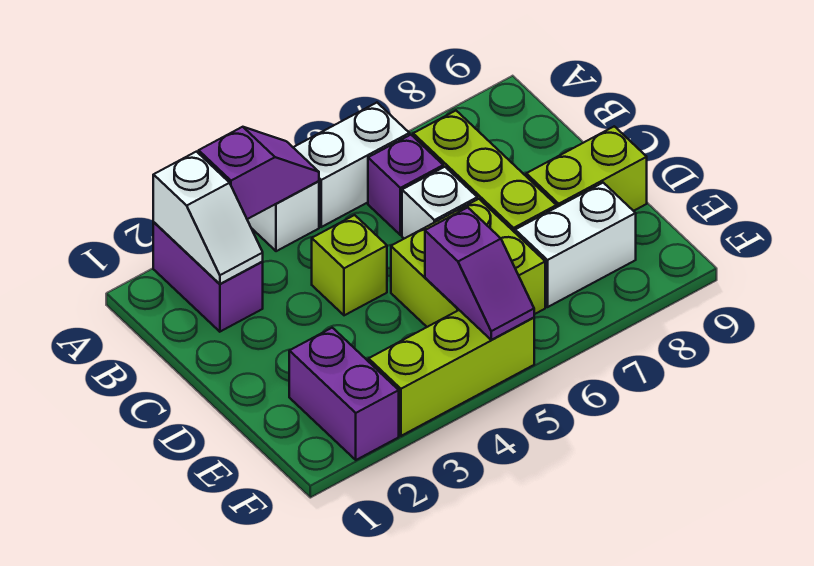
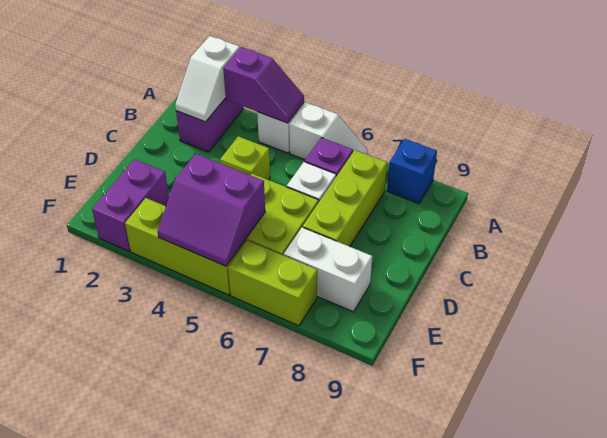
white brick A5:A6 level 1 -> white slope A5:A6 level 1 top 5
none -> blue brick A8 level 1
lime brick D8:D9 level 1 -> lime brick F6:F7 level 1
purple slope E5:F5 level 2 top E -> purple slope E4:F5 level 2 top E

